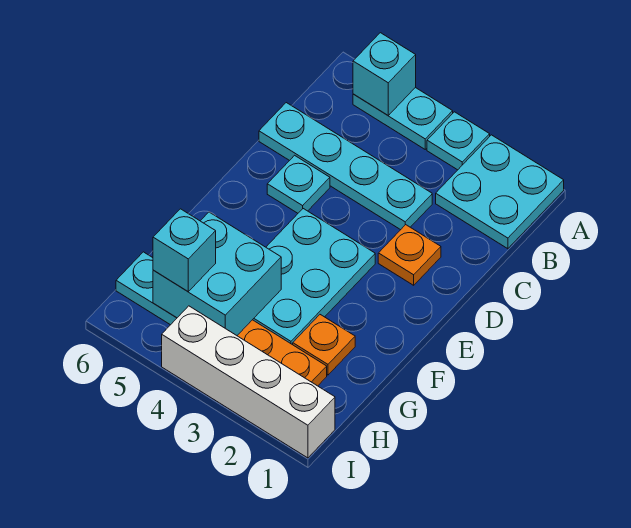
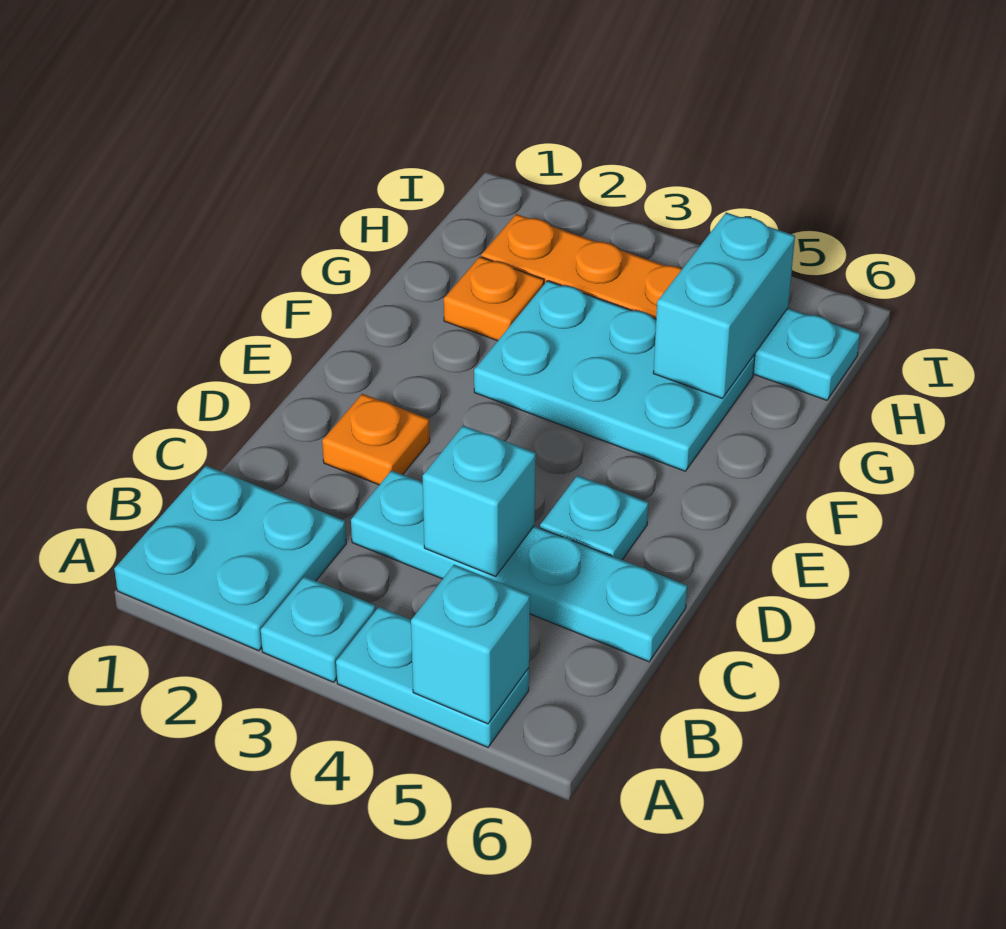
cyan plate E3:G4 level 1 -> cyan plate F3:G5 level 1
cyan brick G4:H5 level 2 -> cyan brick G5:H5 level 2
cyan brick H5 level 3 -> cyan brick C4 level 2
white brick I1:I4 level 1 -> none

